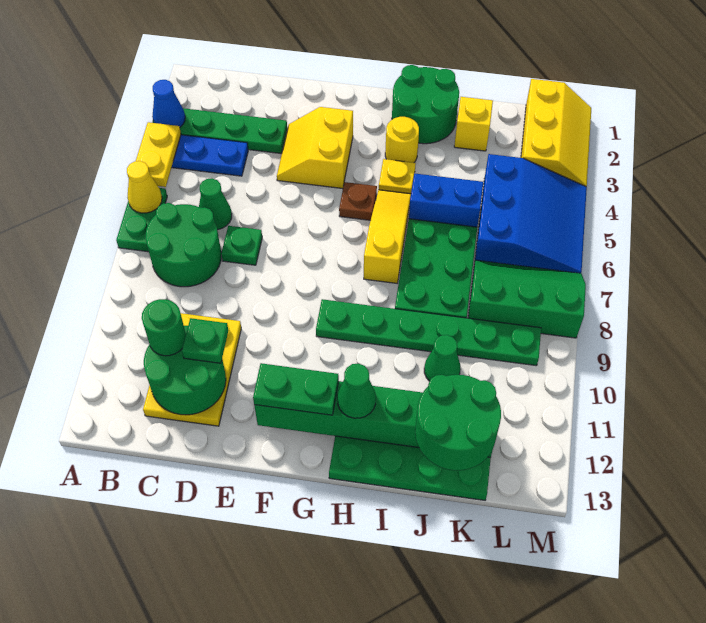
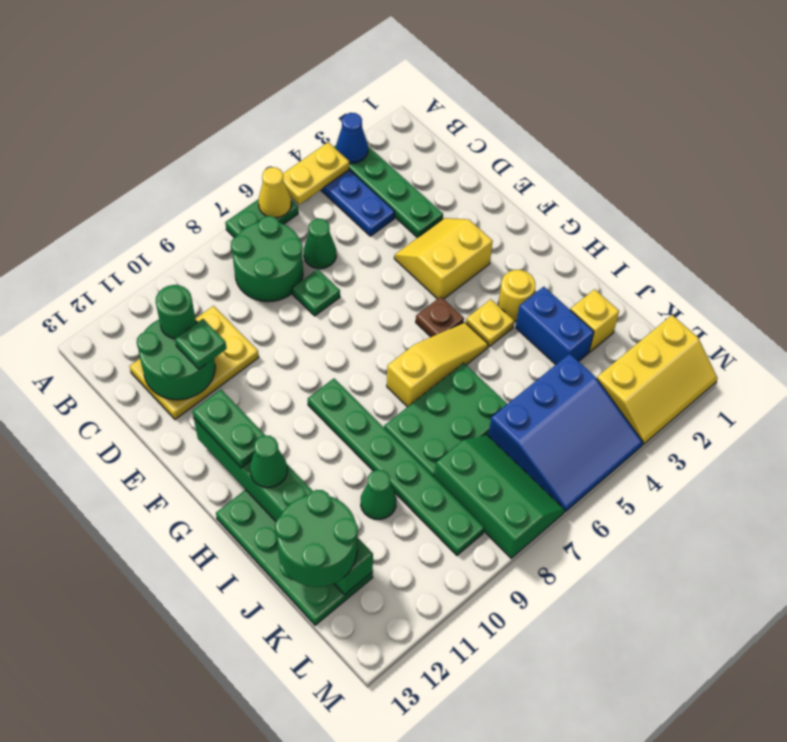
green round brick H1:I2 level 1 -> none
blue brick I5:J5 level 1 -> blue brick I3:J3 level 1

